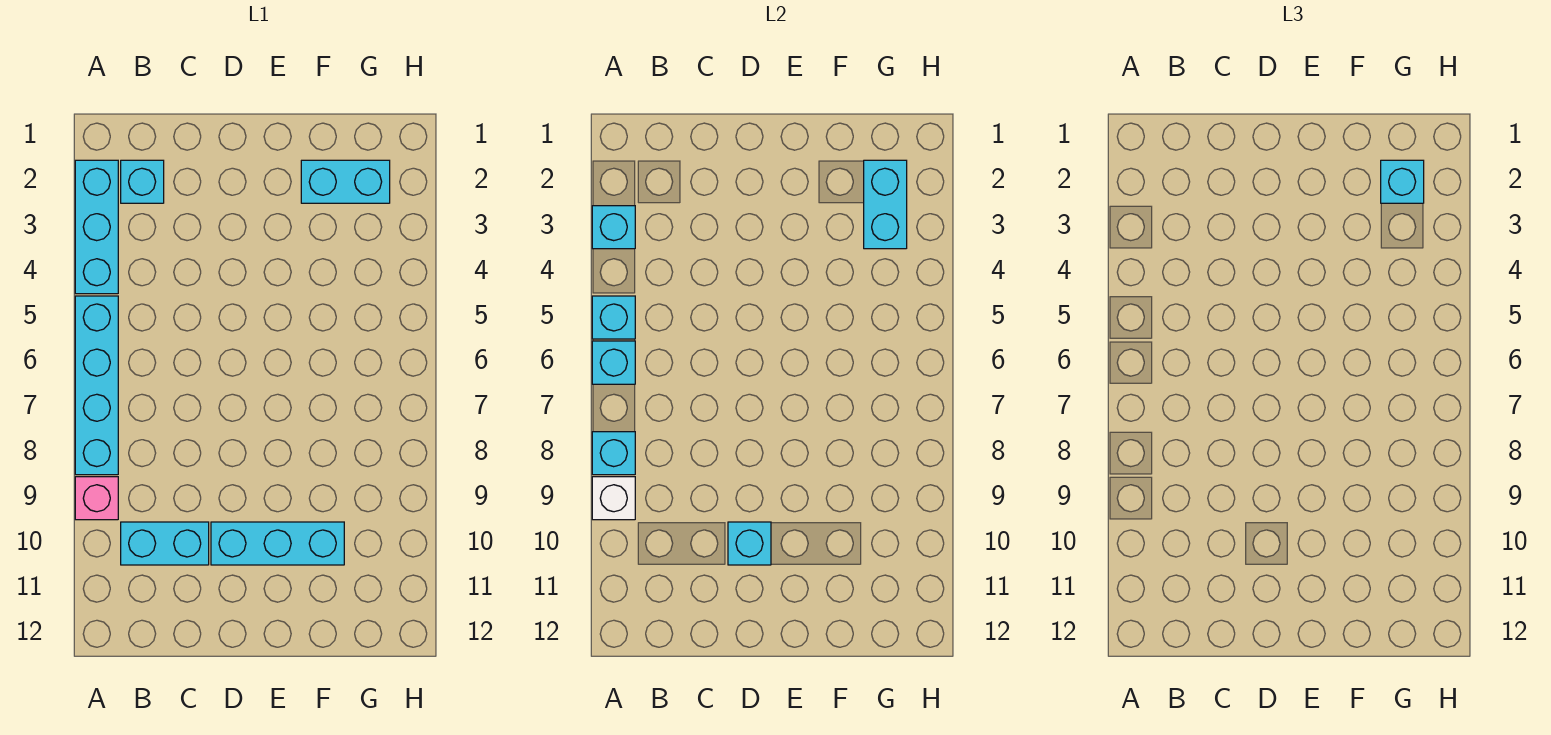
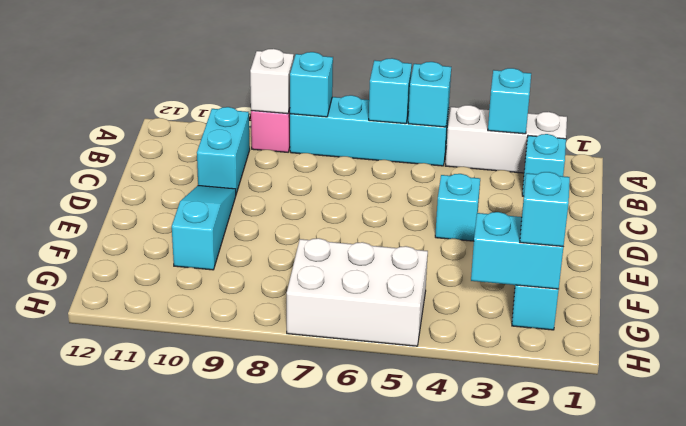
cyan brick A2:A4 level 1 -> white brick A2:A4 level 1
cyan brick D10:F10 level 1 -> cyan slope D10:F10 level 1 top F
cyan brick D10 level 2 -> cyan brick D4 level 1
none -> white brick G5:H7 level 1

